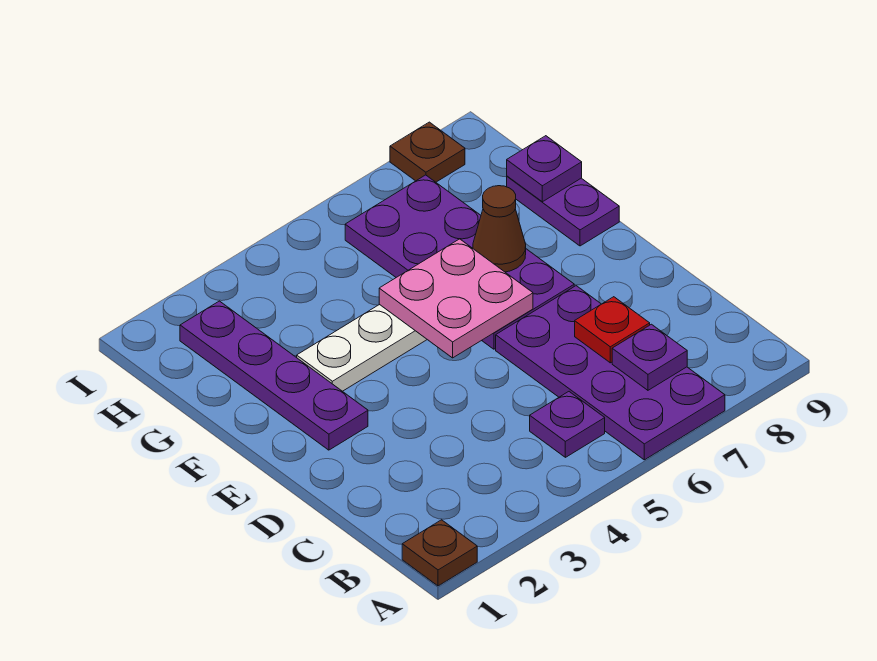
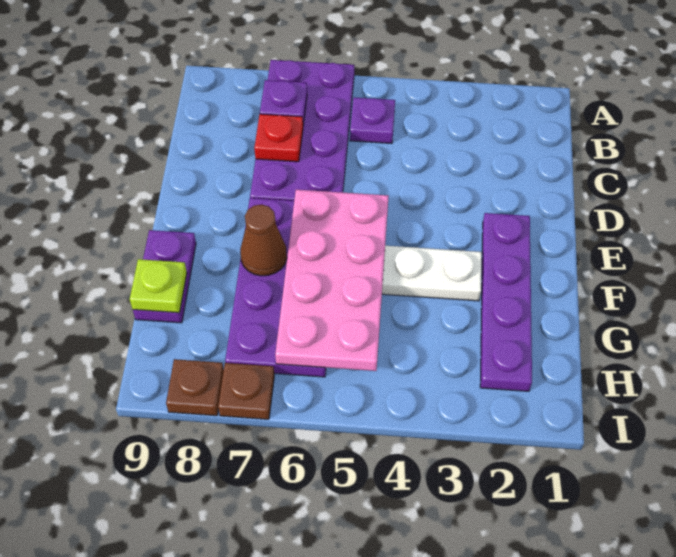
brown plate A1 level 1 -> brown plate I7 level 1
pink plate E5:F6 level 2 -> pink plate E5:H6 level 2
purple plate G9 level 2 -> lime plate G9 level 2

